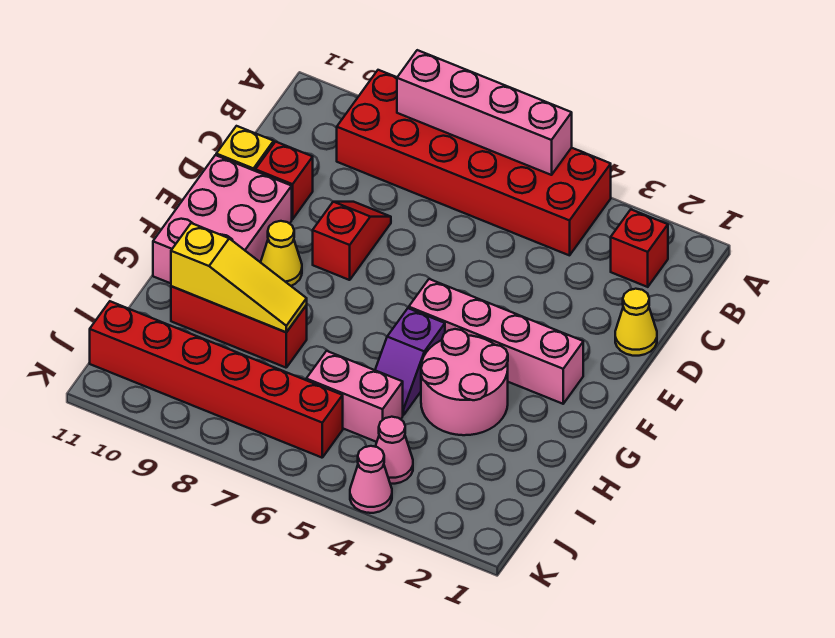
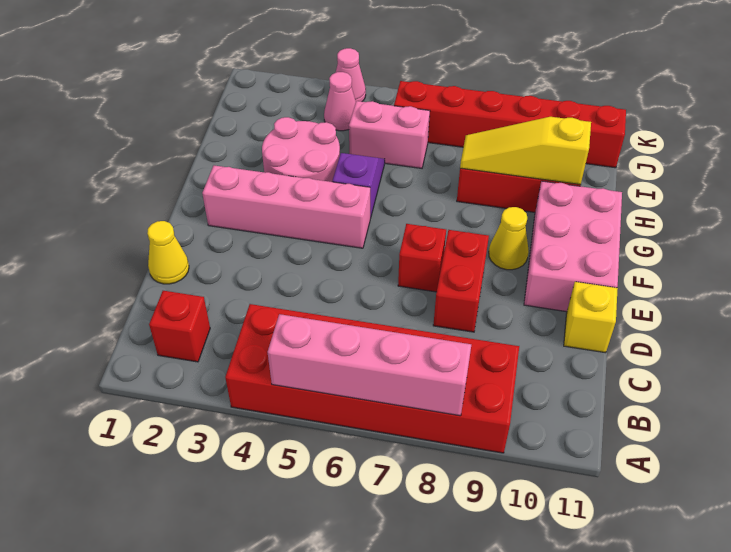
red slope D8:E8 level 1 top E -> red brick D8:E8 level 1
red brick D10 level 1 -> red brick E7 level 1

